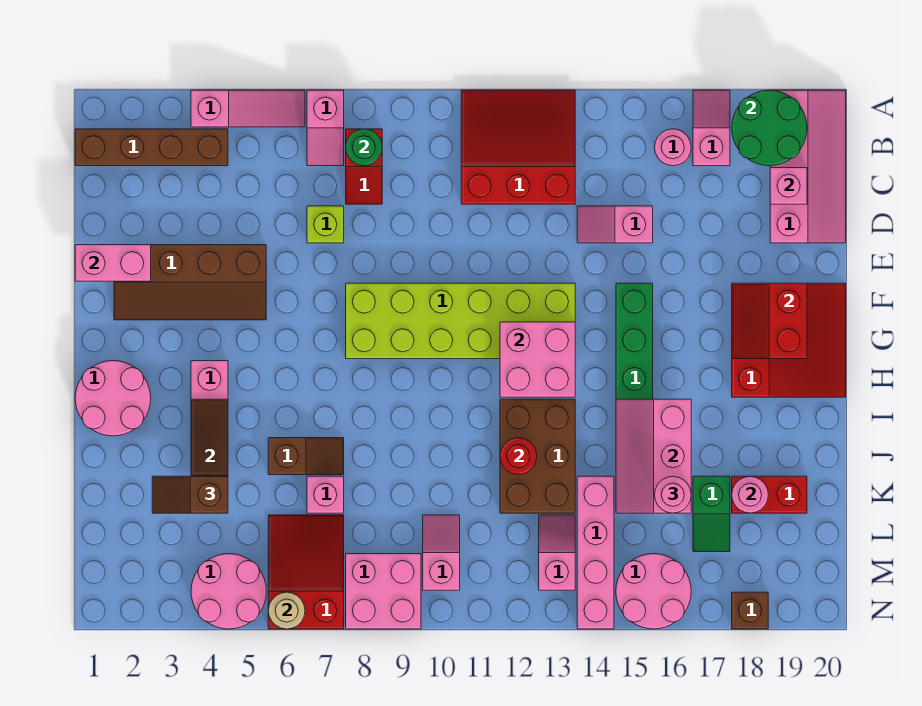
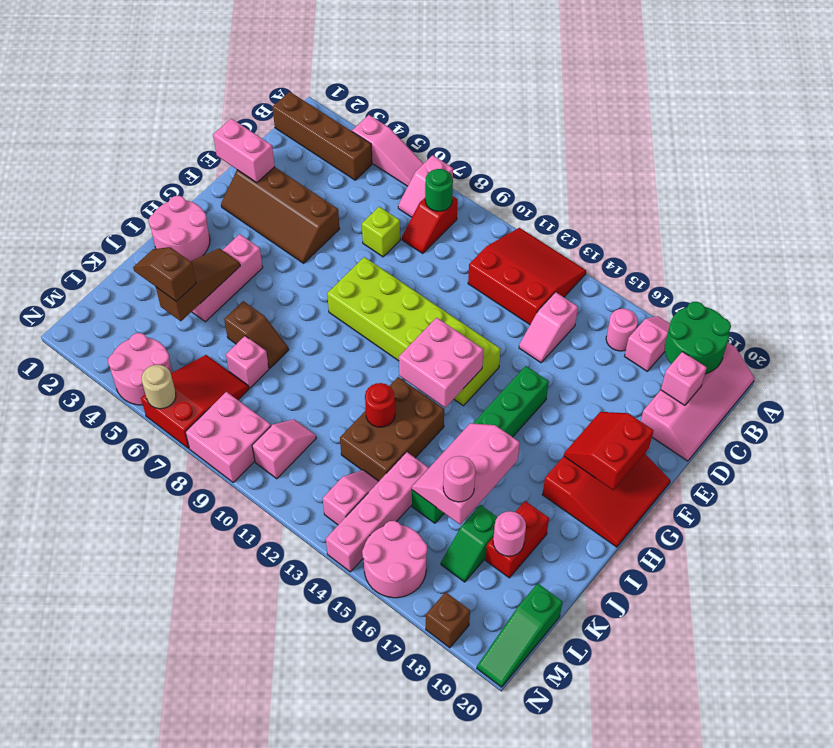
pink slope D14:D15 level 1 top 15 -> pink slope C14:D14 level 1 top C
red brick K18:K19 level 1 -> red brick J18:K18 level 1
none -> green slope L20:N20 level 1 top L

